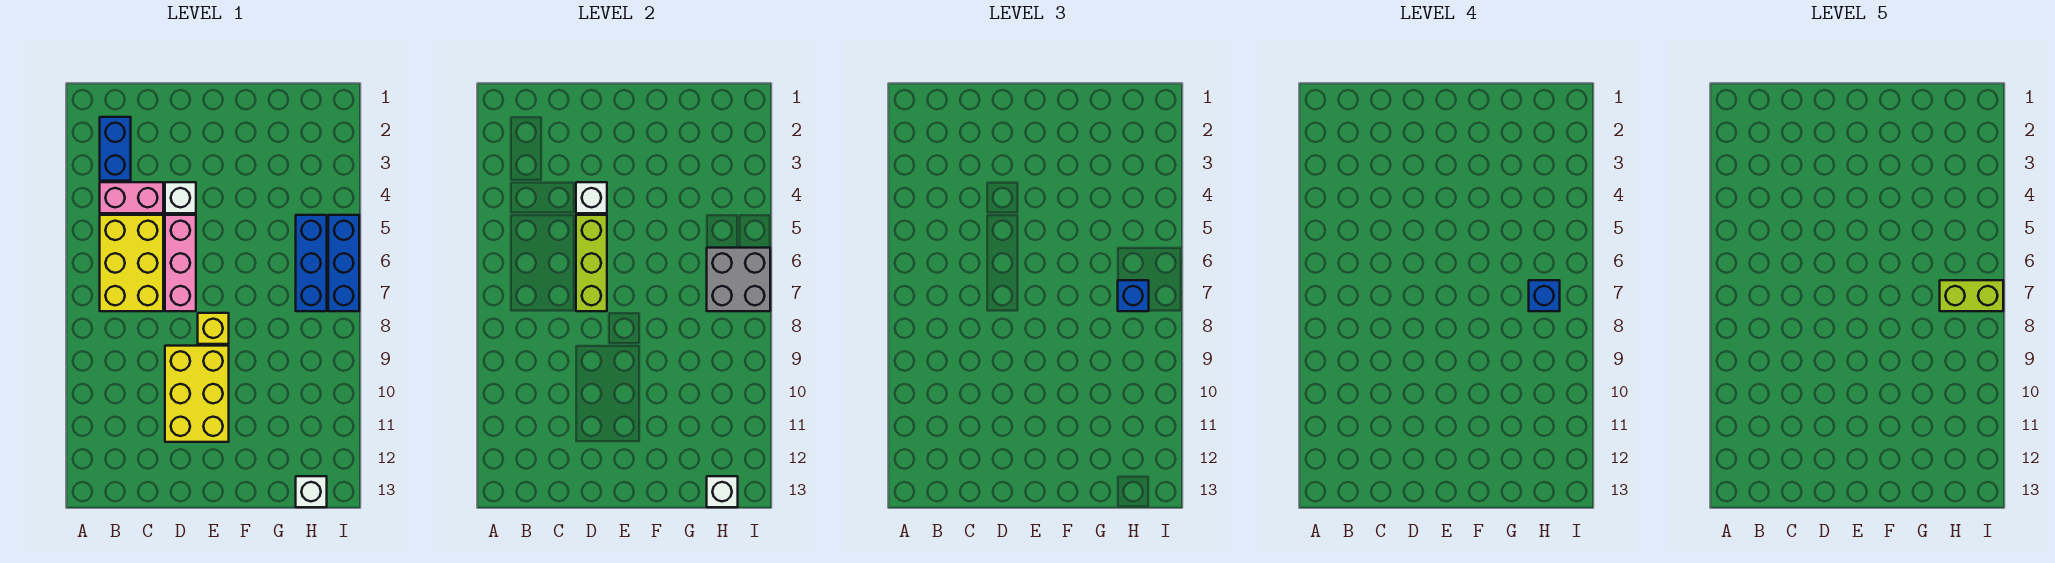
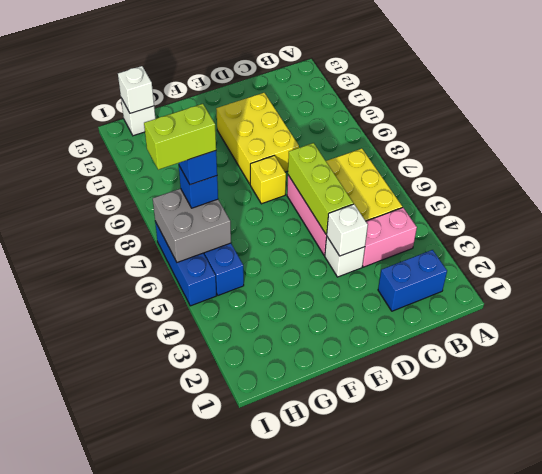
blue brick B2:B3 level 1 -> blue brick B2:C2 level 1

